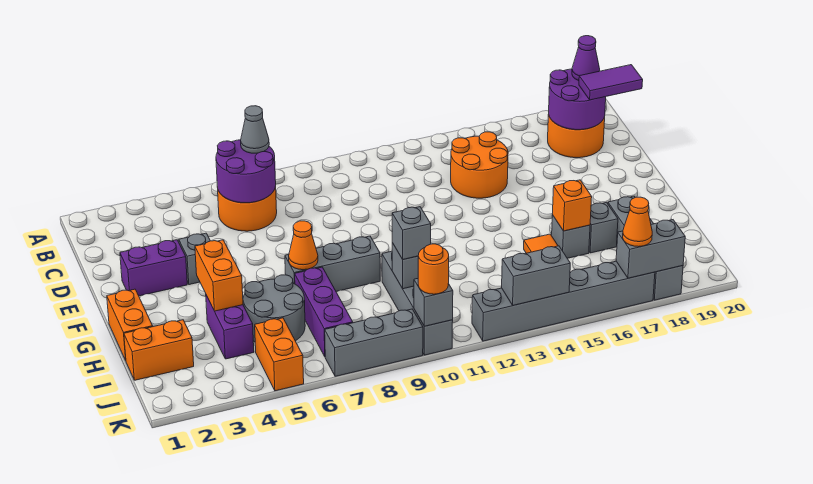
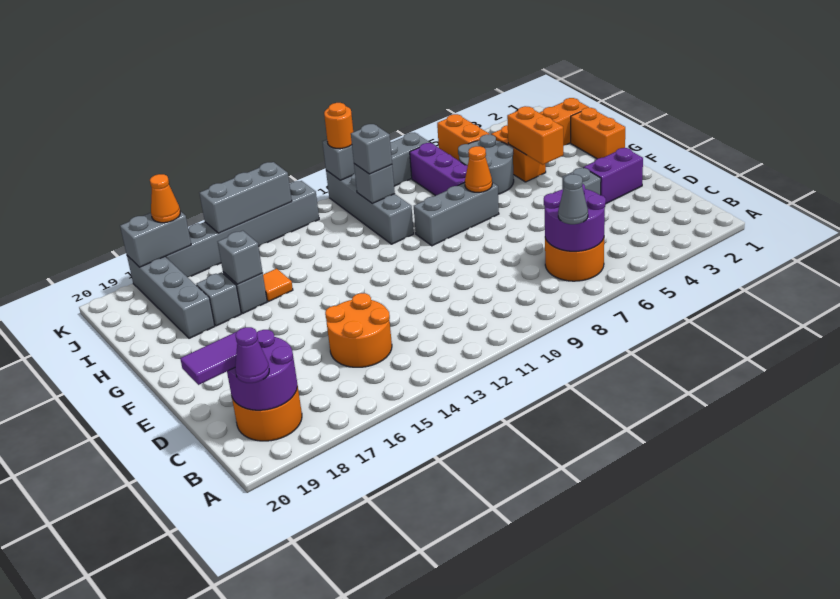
purple brick H4:I4 level 1 -> orange brick H4:I4 level 1
orange brick H16 level 2 -> grey brick H16 level 2
grey brick K13:K14 level 2 -> grey brick K13:K15 level 2

